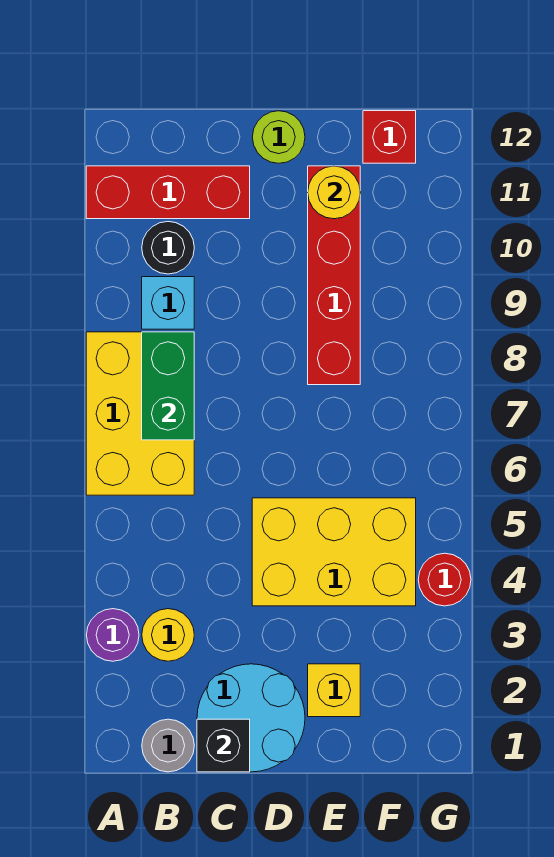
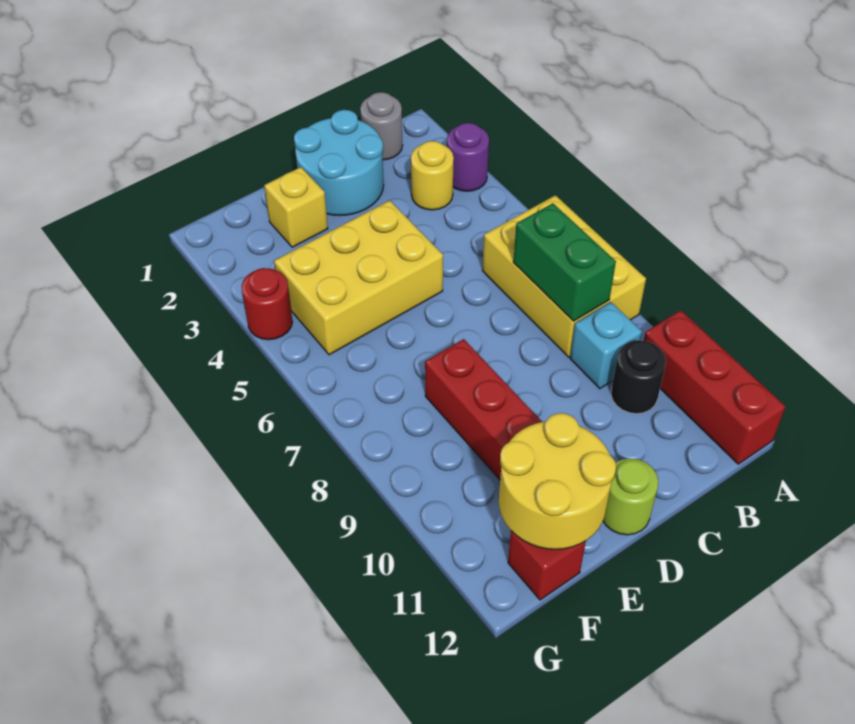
red brick A11:C11 level 1 -> red brick A10:A12 level 1
black brick C1 level 2 -> none
yellow round brick E11 level 2 -> yellow round brick E11:F12 level 2

